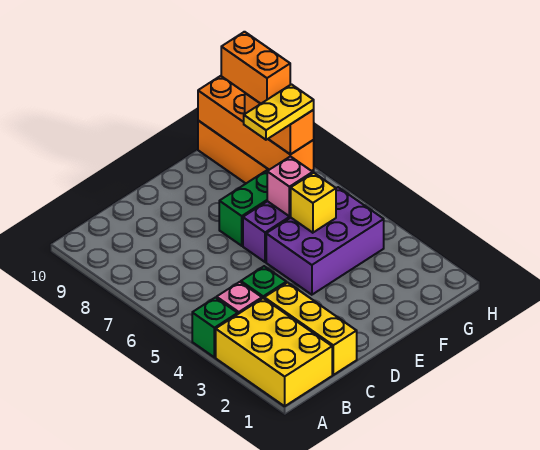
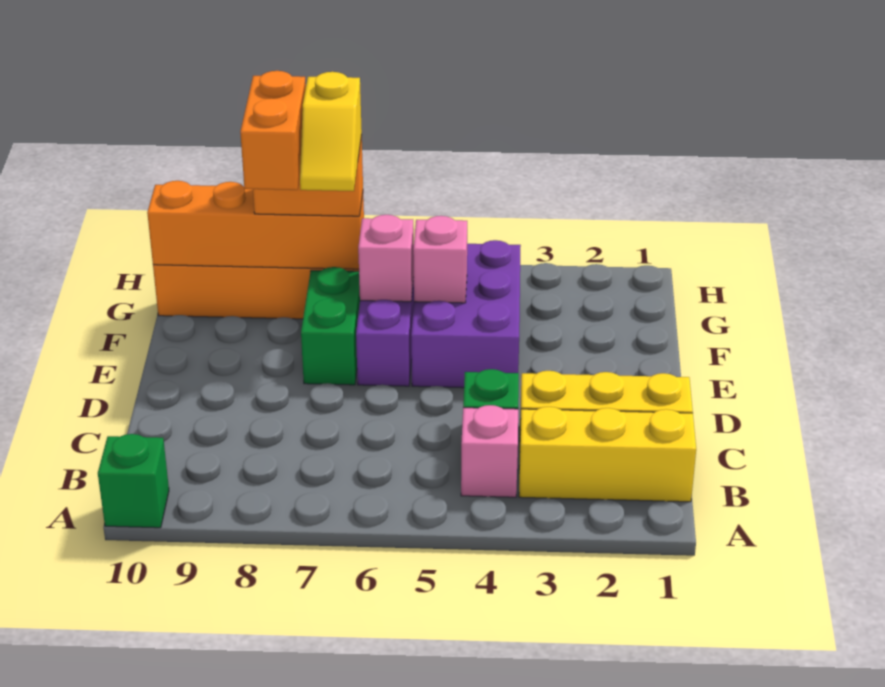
yellow brick A1:B3 level 1 -> yellow brick B1:B3 level 1
green brick A4 level 1 -> green brick A10 level 1
yellow brick F5 level 2 -> pink brick F5 level 2
yellow plate F7:G7 level 4 -> yellow slope F7:G7 level 4 top G
orange brick G8:G9 level 4 -> orange brick F8:G8 level 4

